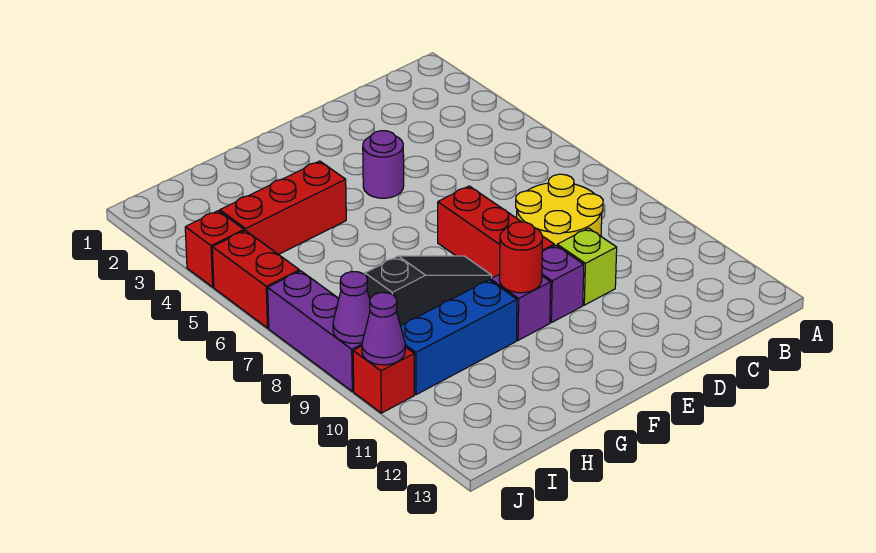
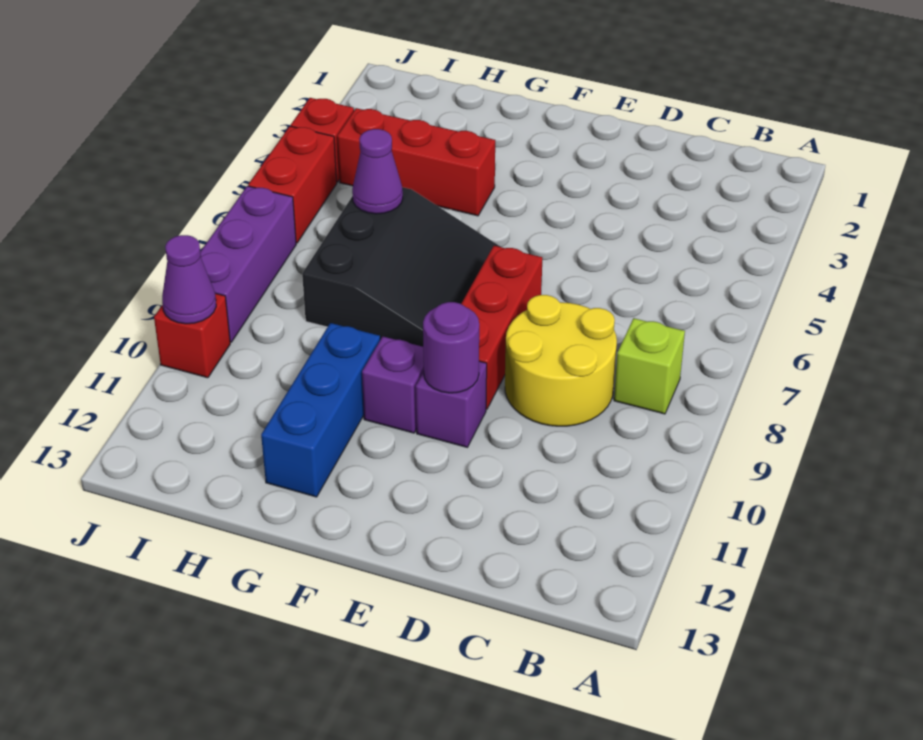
lime brick D10 level 1 -> lime brick B8 level 1
purple round brick E4 level 1 -> purple round brick E10 level 2
black slope F8:H8 level 1 top H -> black slope F6:H8 level 1 top H
red round brick F10 level 2 -> none
blue brick G10:I10 level 1 -> blue brick G10:G12 level 1
purple cone J9 level 2 -> purple cone H6 level 2

